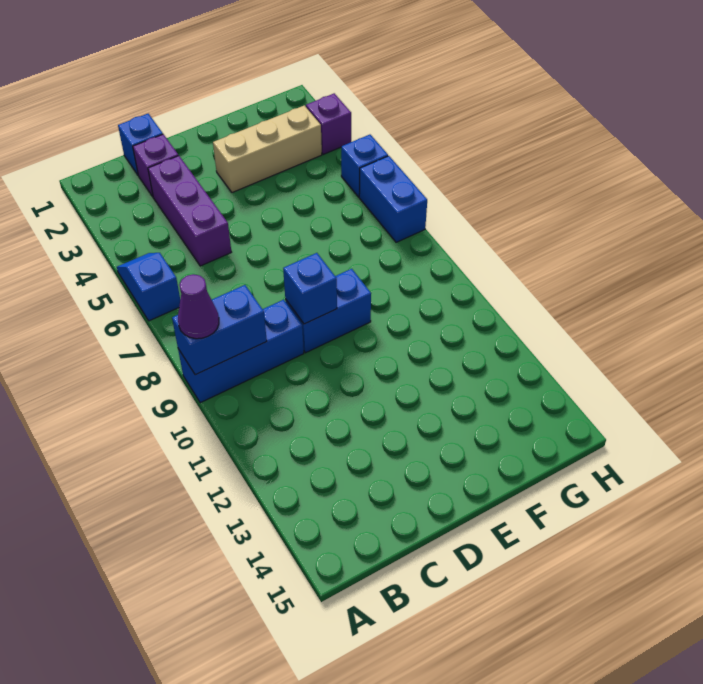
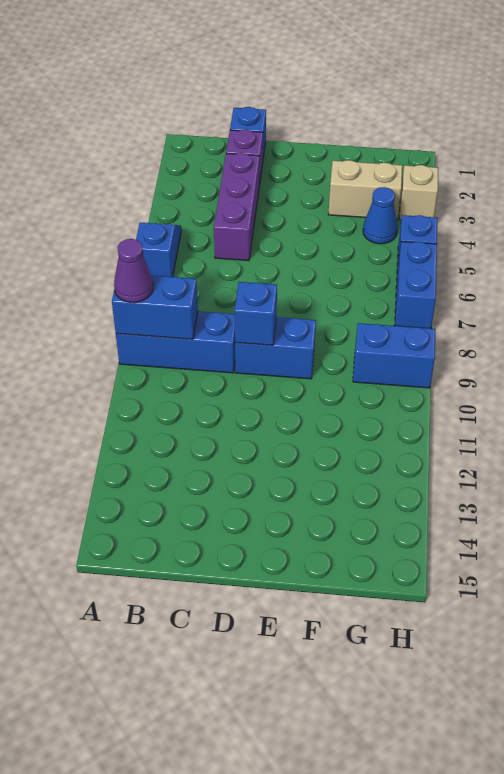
tan brick E3:G3 level 1 -> tan brick F3:G3 level 1
none -> blue cone G4 level 1
none -> blue brick G9:H9 level 1
purple brick H3 level 1 -> tan brick H3 level 1

